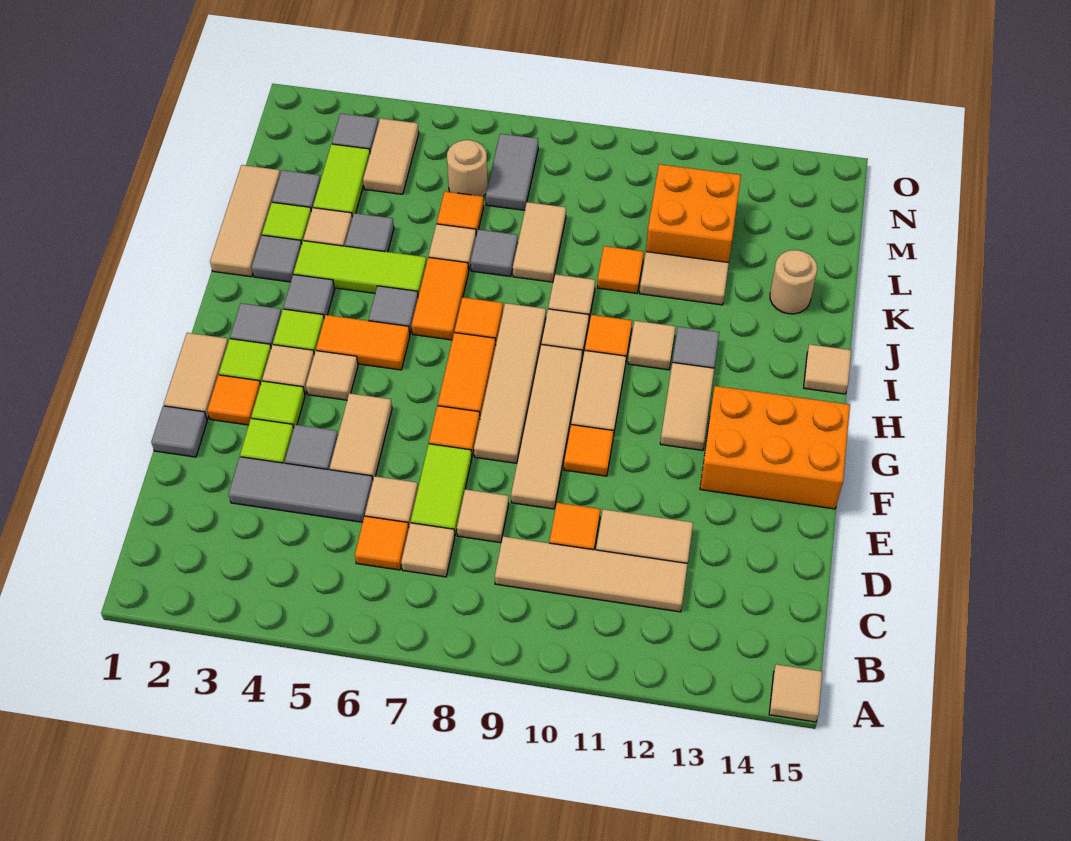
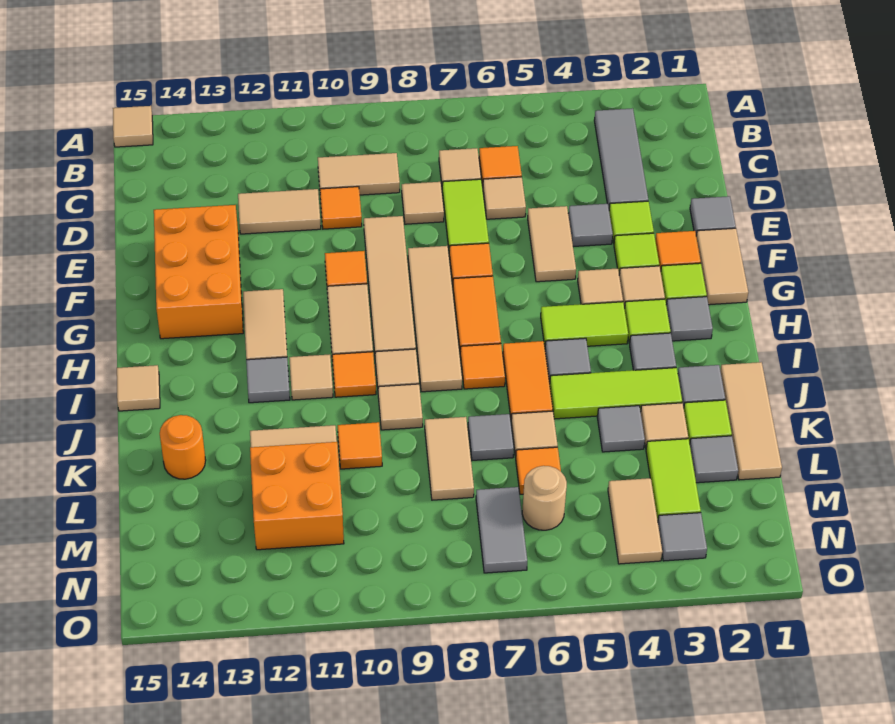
tan tile C9:C12 level 1 -> tan tile C9:C10 level 1
grey tile D3:D5 level 1 -> grey tile B3:D3 level 1
orange brick F13:G15 level 1 -> orange brick E13:G14 level 1
orange tile H4:H5 level 1 -> lime tile H4:H5 level 1
tan round brick K14 level 1 -> orange round brick K14 level 1

